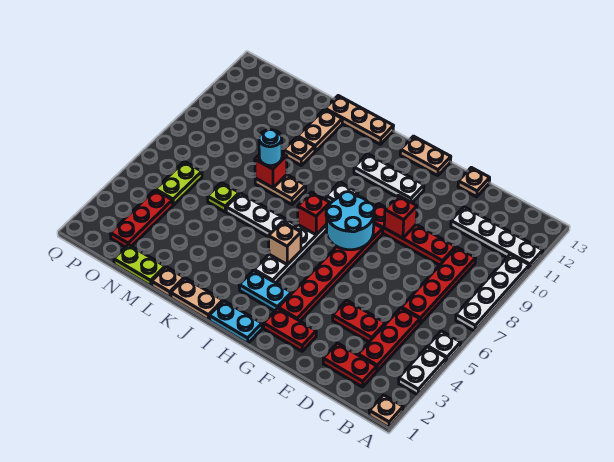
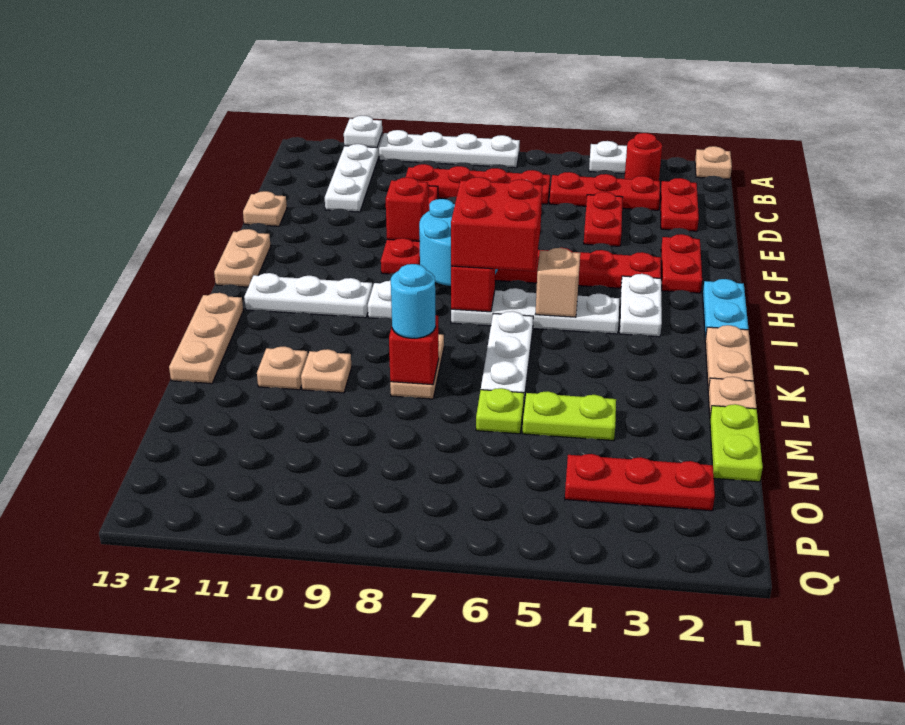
white plate A5 level 1 -> white plate A11 level 2
none -> red round brick B3 level 1
white plate G11:I11 level 1 -> white plate I10:I12 level 1
cyan plate H3:I3 level 1 -> white plate H3:I3 level 1
none -> red brick H6:I7 level 3
tan plate L11:L12 level 1 -> tan plate L11 level 1
lime plate O5:O6 level 1 -> lime plate M4:M5 level 1

